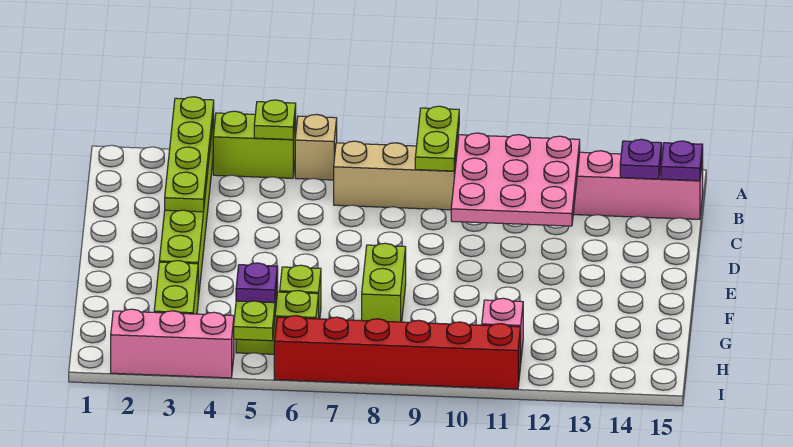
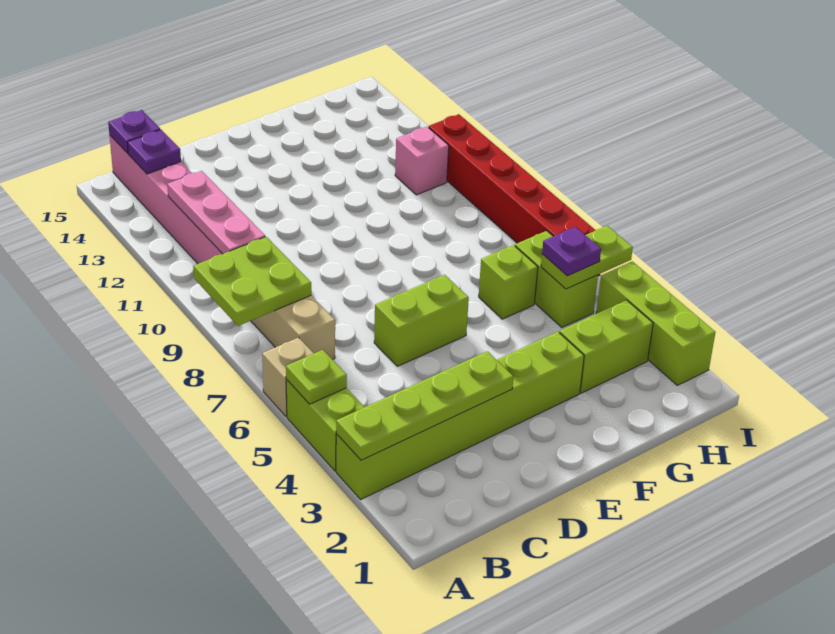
lime plate A9:B9 level 2 -> lime plate A8:B9 level 2
pink plate B10:D12 level 2 -> pink plate B10:B12 level 2
lime brick F8:G8 level 1 -> lime brick D6:E6 level 1
pink brick I2:I4 level 1 -> lime brick I2:I4 level 1

